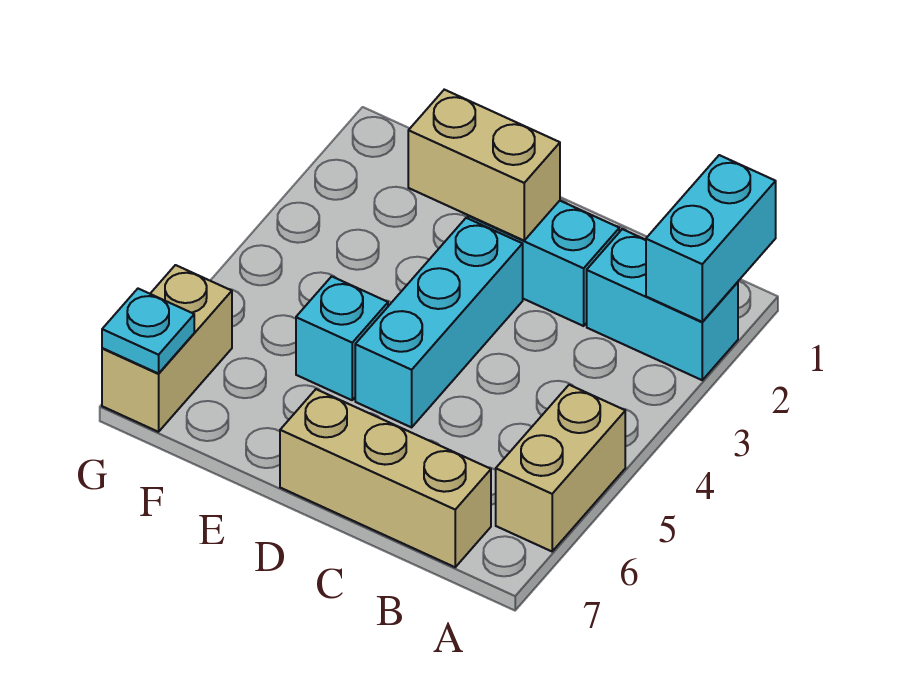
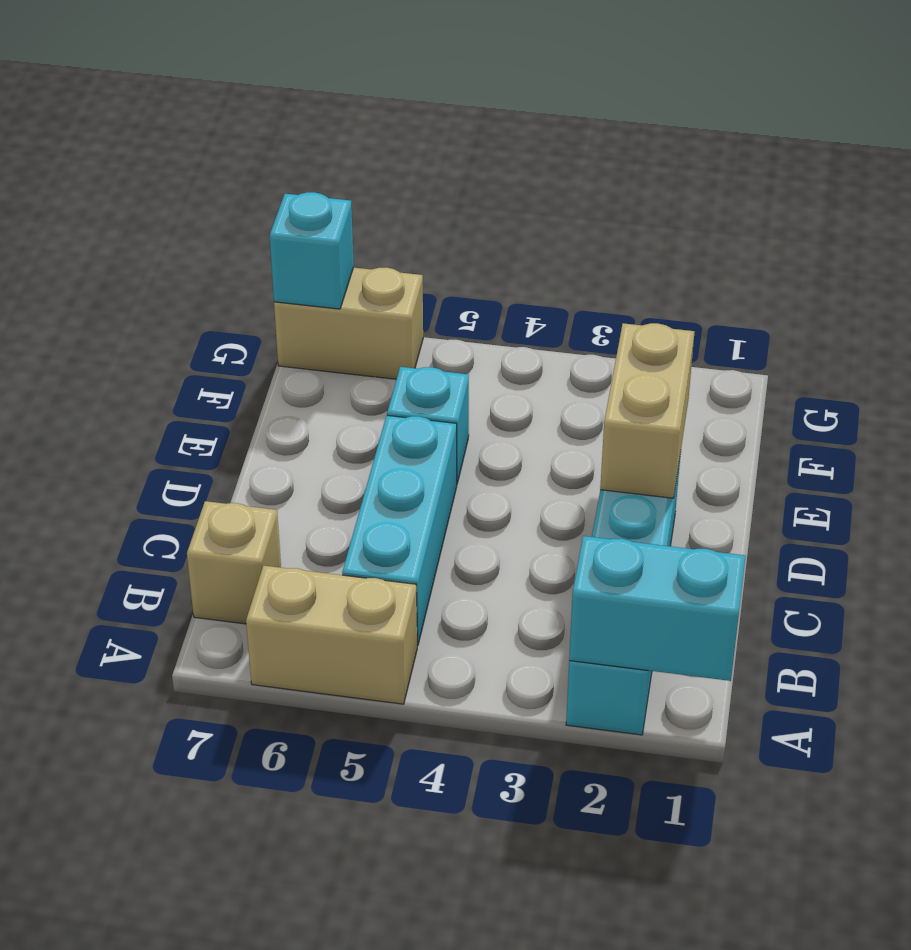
tan brick B7:D7 level 1 -> tan brick B7 level 1
cyan brick D3:D5 level 1 -> cyan brick B5:D5 level 1
cyan plate G7 level 2 -> cyan brick G7 level 2

